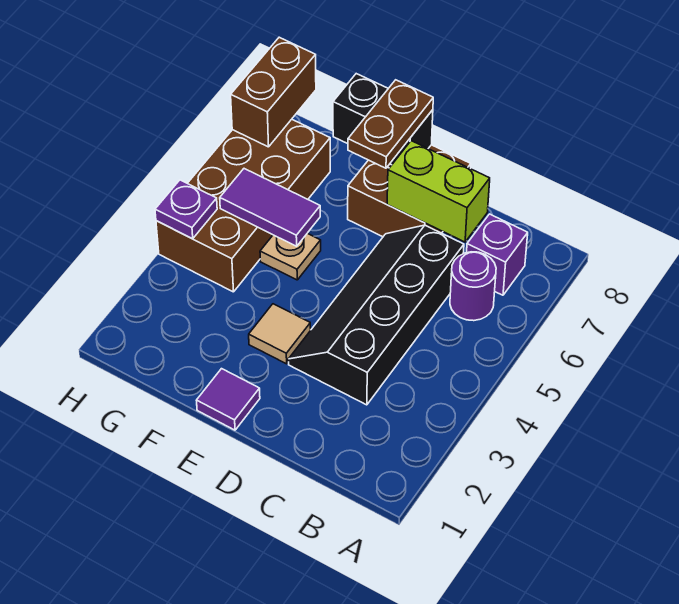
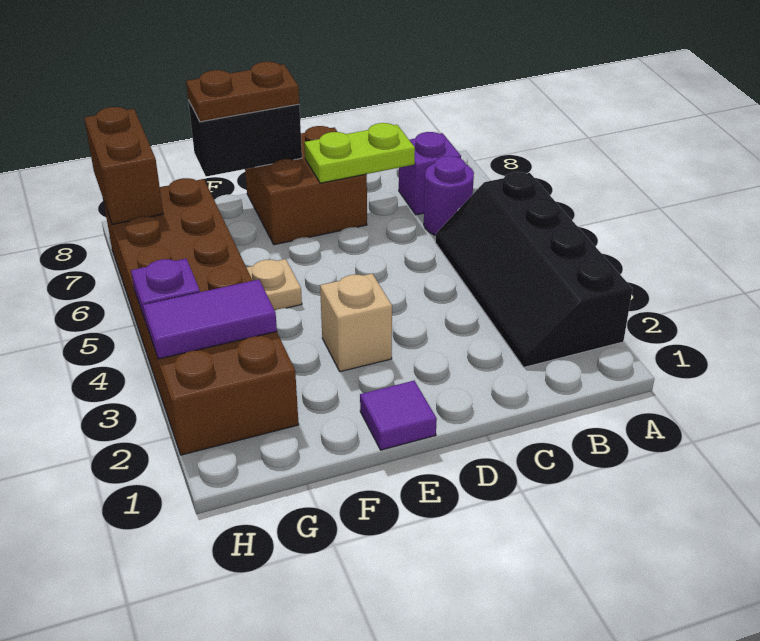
black slope C3:D6 level 1 top C -> black slope A2:B5 level 1 top A
lime brick C7:D7 level 2 -> lime plate C7:D7 level 2
tan tile E3 level 1 -> tan brick E3 level 1
brown plate E7:E8 level 3 -> brown plate E8:F8 level 3
purple tile F5:G5 level 2 -> purple tile G3:H3 level 2
brown brick G4:H7 level 1 -> brown brick G2:H7 level 1

